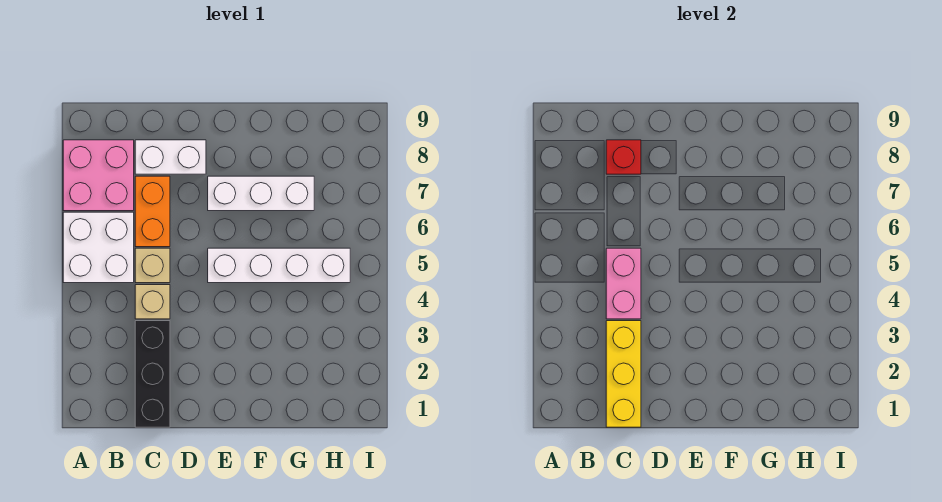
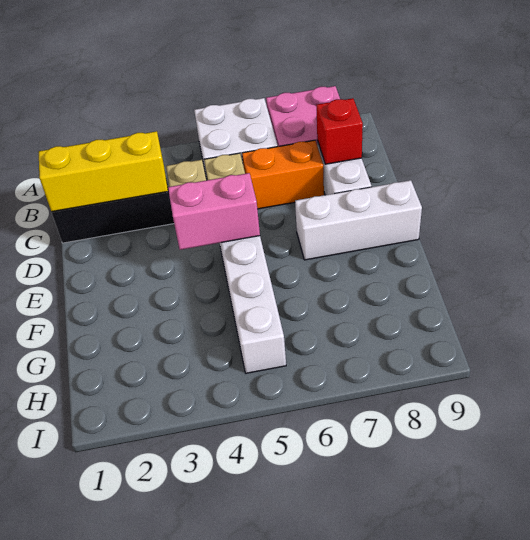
pink brick C4:C5 level 2 -> pink brick E4:E5 level 2
white brick E7:G7 level 1 -> white brick E7:E9 level 1

